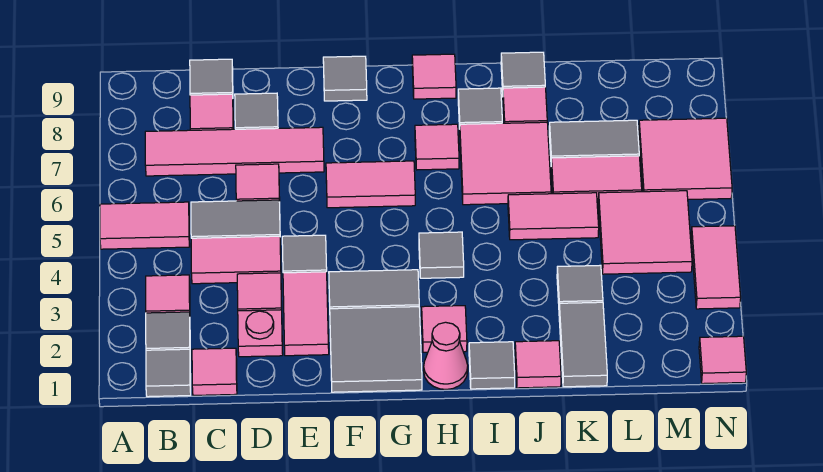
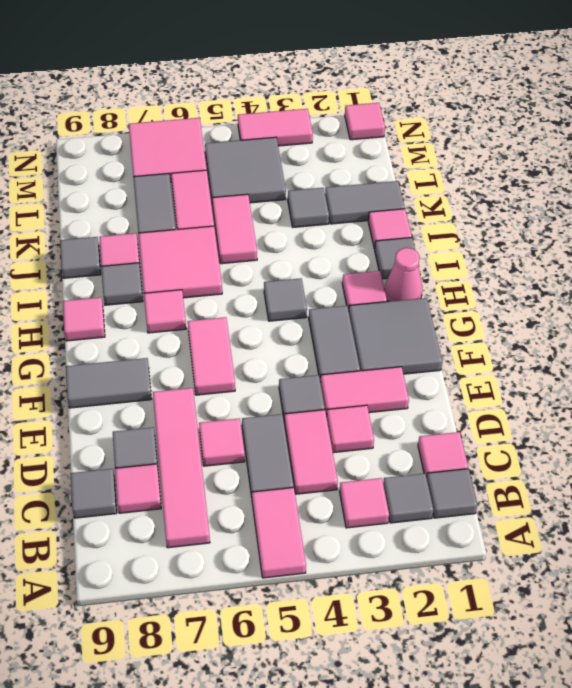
pink plate D2 level 1 -> none
grey tile F9 level 1 -> grey tile F8:F9 level 1
pink tile L4:M5 level 1 -> grey tile L4:M5 level 1

